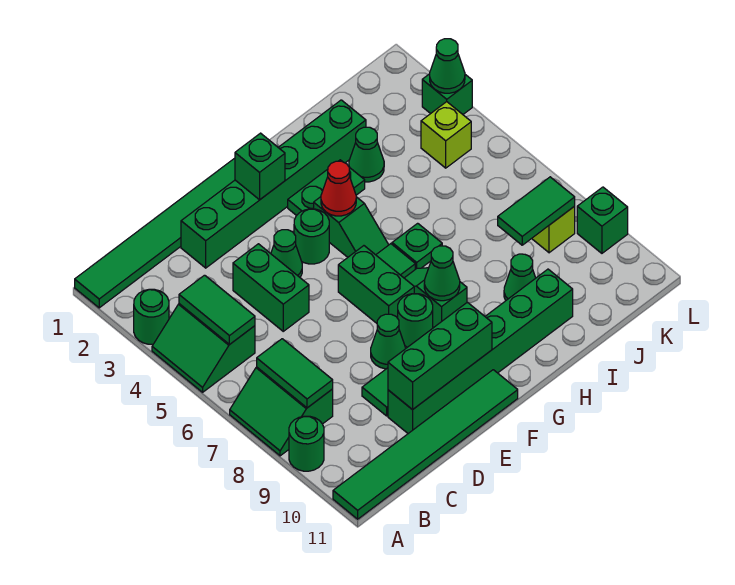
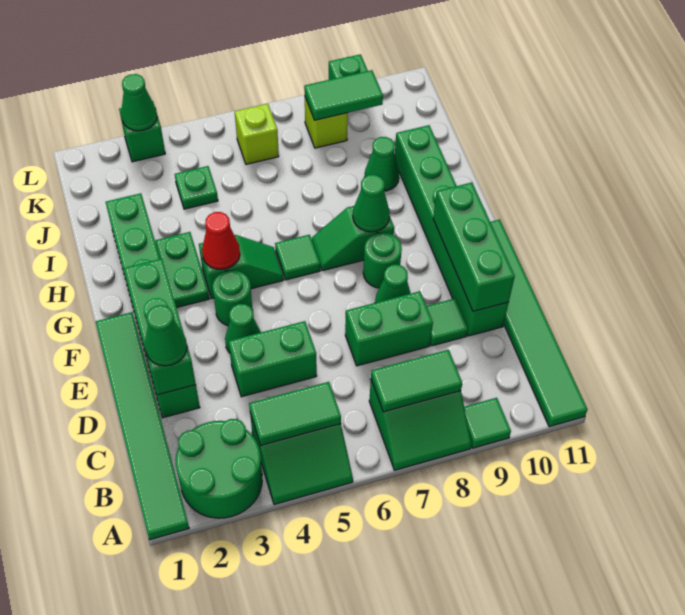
green round brick A3 level 1 -> green round brick A2:B3 level 1
green round brick A9 level 1 -> green tile A9 level 1
green brick F2 level 2 -> green brick D2:F2 level 2
green brick F6:F7 level 1 -> green brick D7:D8 level 1
green plate H6 level 1 -> green plate J4 level 1
green cone I3 level 1 -> green cone D2 level 3
green tile J8:K8 level 2 -> green tile K8:K9 level 2
lime brick K4 level 1 -> lime brick K6 level 1

